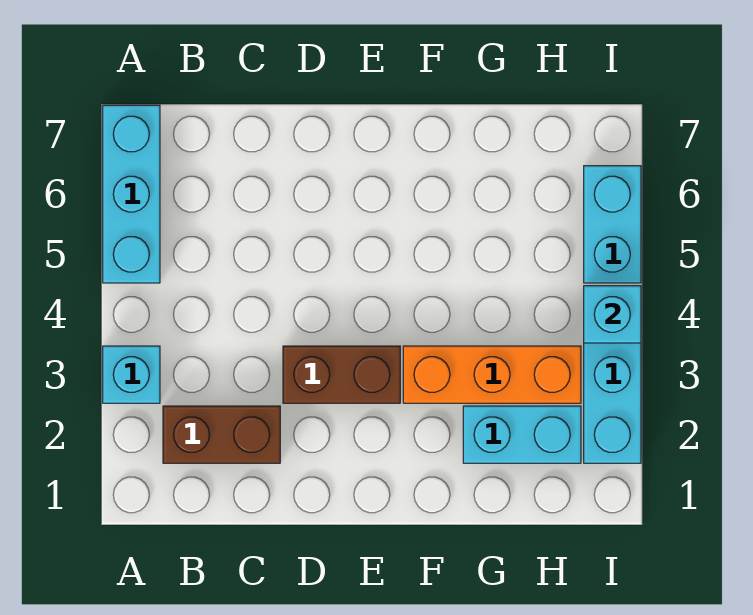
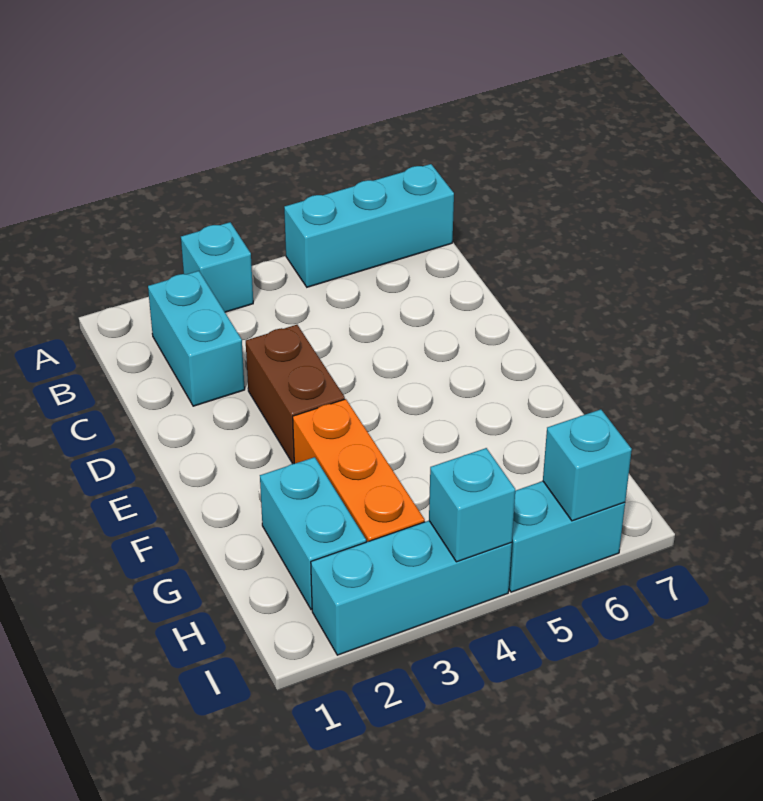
brown brick B2:C2 level 1 -> cyan brick B2:C2 level 1
none -> cyan brick I6 level 2

